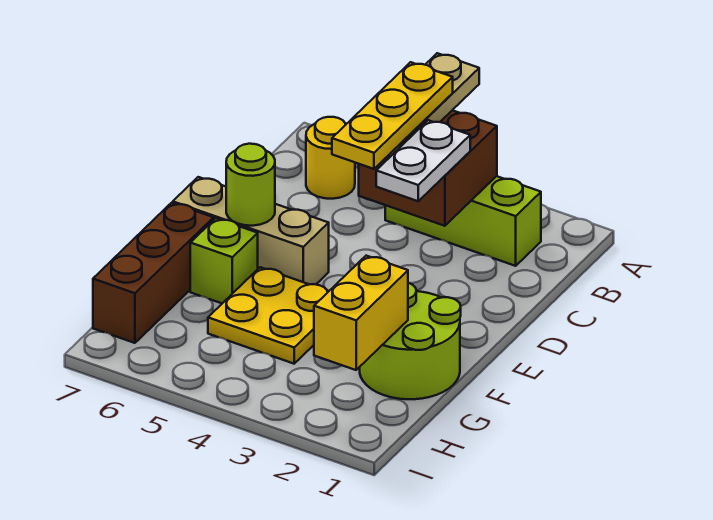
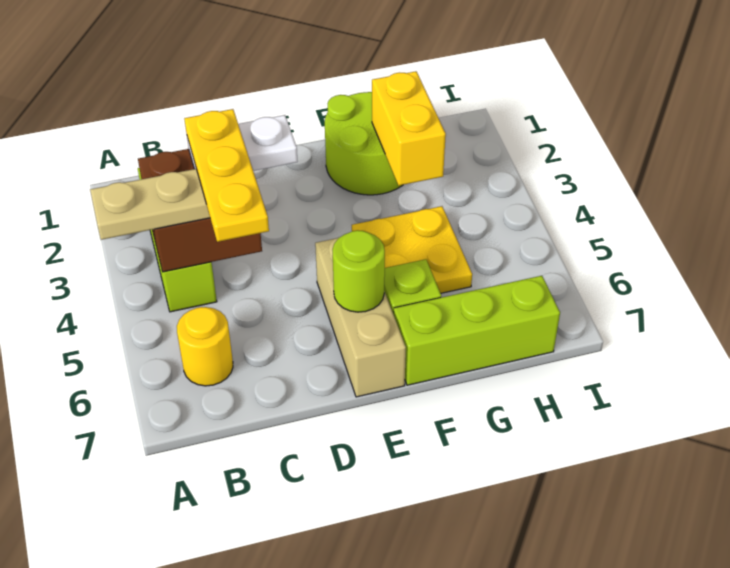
yellow plate B4:D4 level 4 -> yellow plate C3:C5 level 4
brown brick F7:H7 level 1 -> lime brick F7:H7 level 1
yellow brick G2:H2 level 2 -> yellow brick G2:G3 level 2

